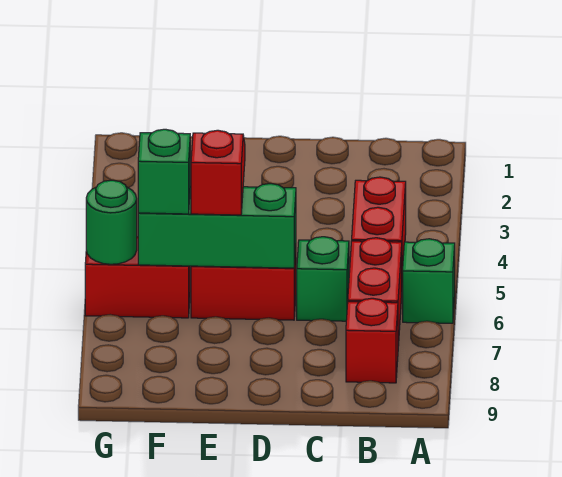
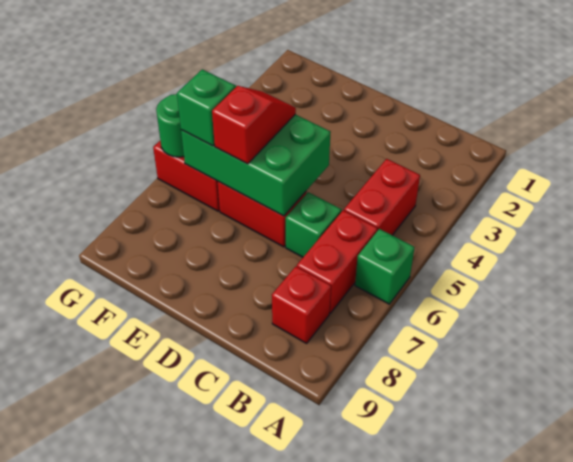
green brick D6:F6 level 2 -> green brick D5:F6 level 2

